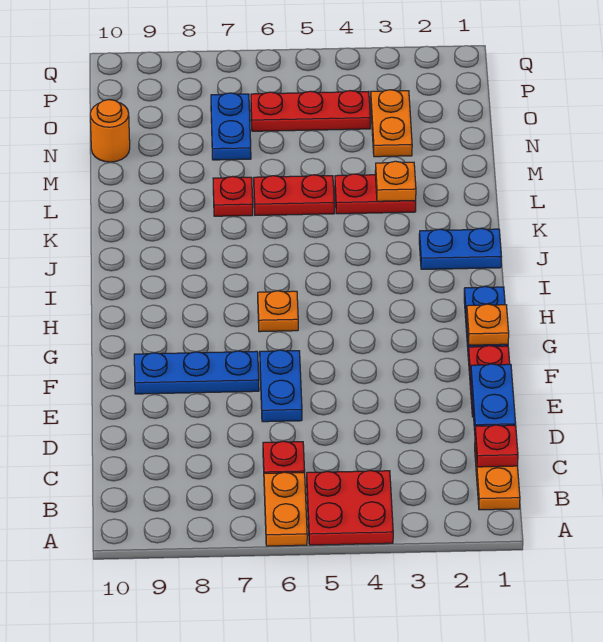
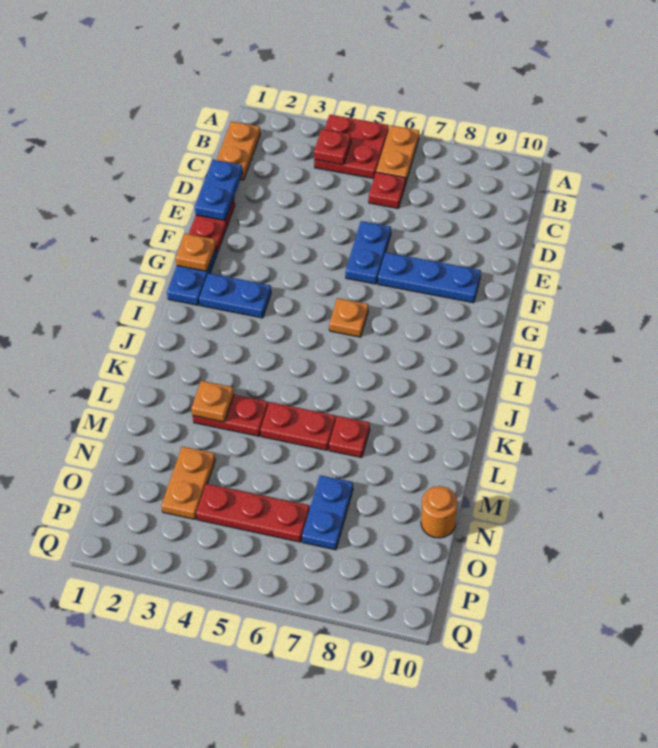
red plate C1 level 2 -> red plate B4 level 2
blue plate J1:J2 level 1 -> blue plate H2:H3 level 1

